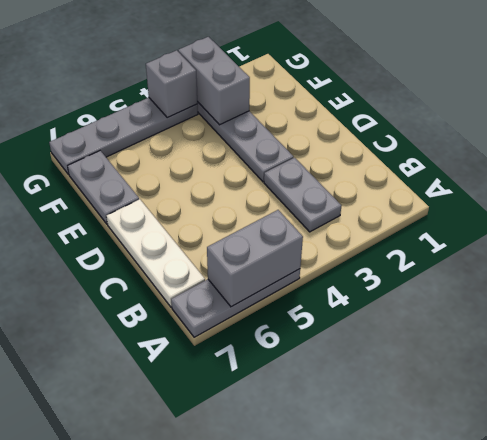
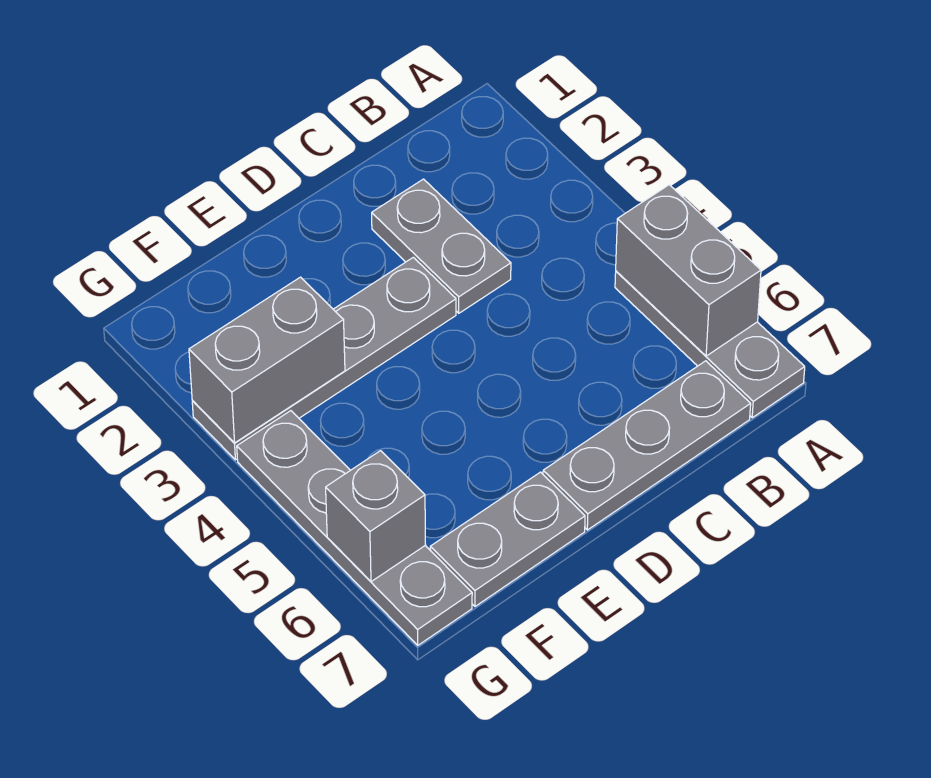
grey plate B3:C3 level 1 -> grey plate C2:C3 level 1
white plate B7:D7 level 1 -> grey plate B7:D7 level 1
grey brick G4 level 2 -> grey brick G6 level 2

